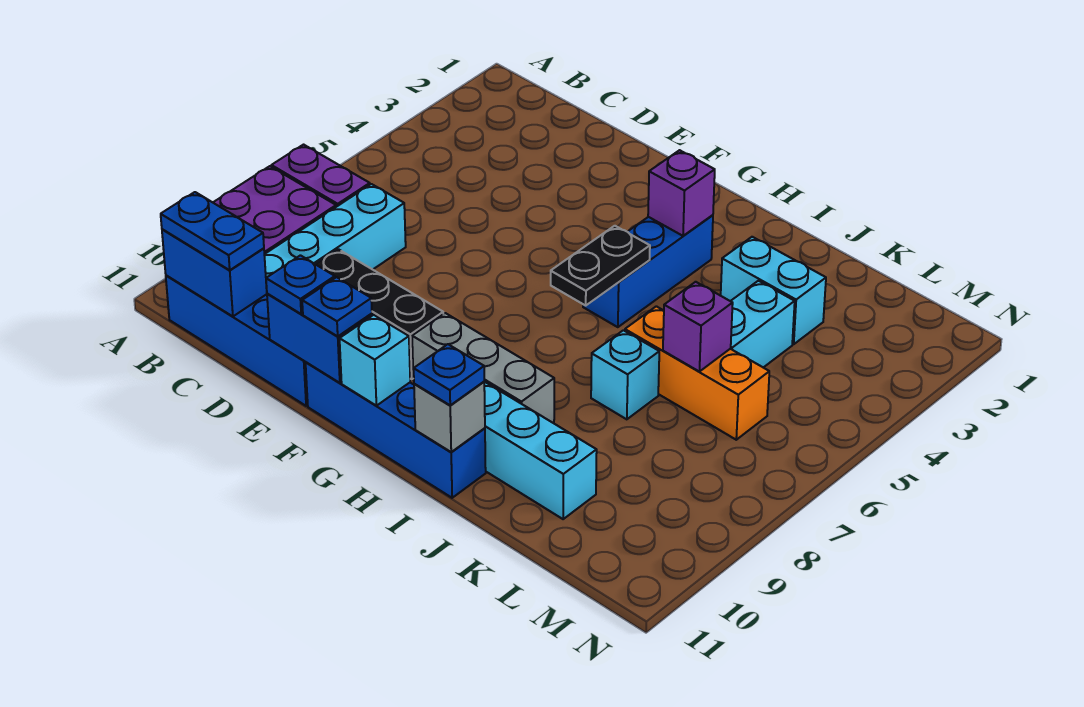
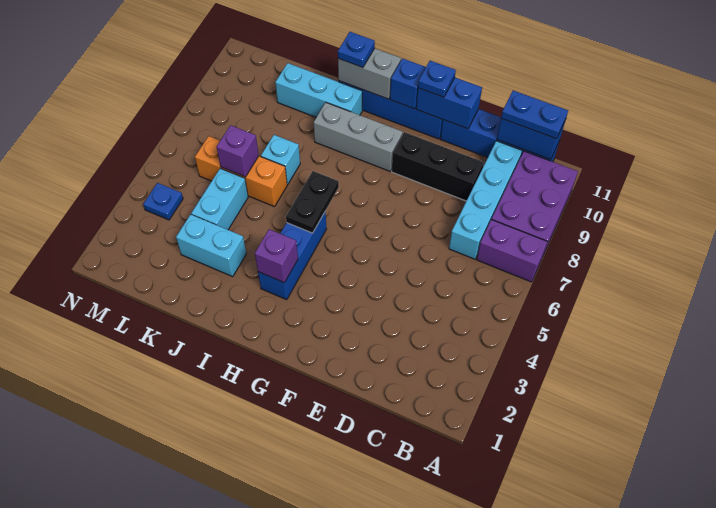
blue plate E11 level 3 -> blue plate M4 level 1
cyan brick G11 level 2 -> blue brick G11 level 2
grey brick I11 level 2 -> grey brick H11:I11 level 2

